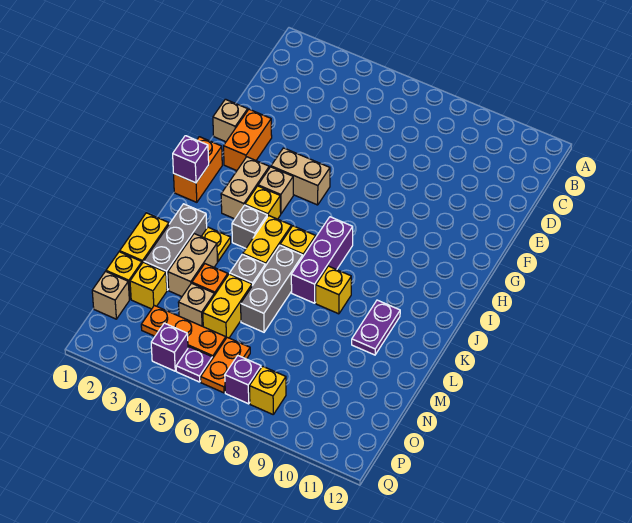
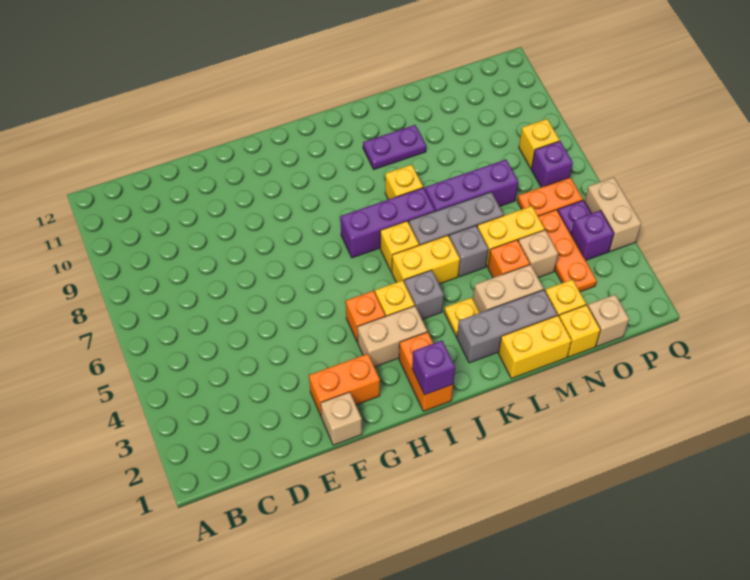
tan brick G4:G5 level 1 -> tan brick Q4:Q5 level 1
orange brick H1:I1 level 1 -> orange brick I1:I2 level 1
tan brick H4 level 1 -> orange brick H4 level 1
none -> purple brick L7:N7 level 1

